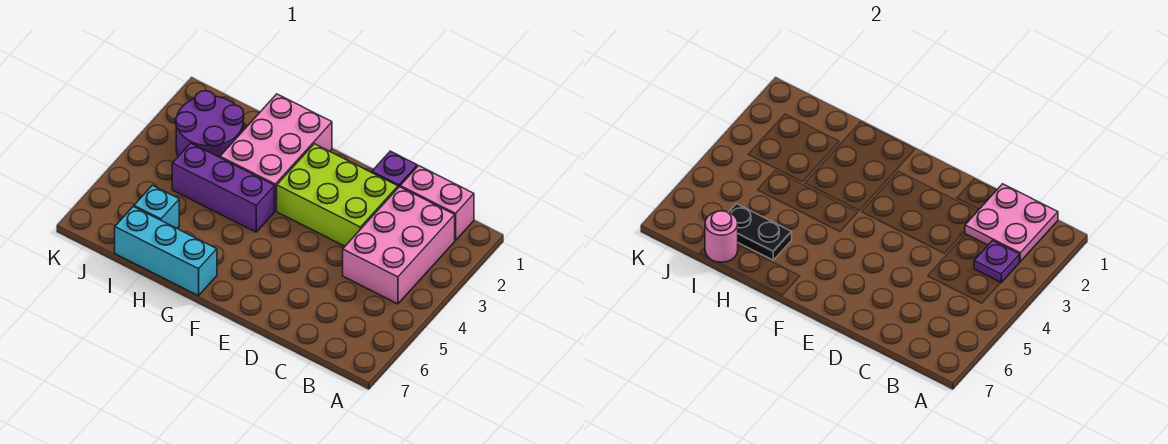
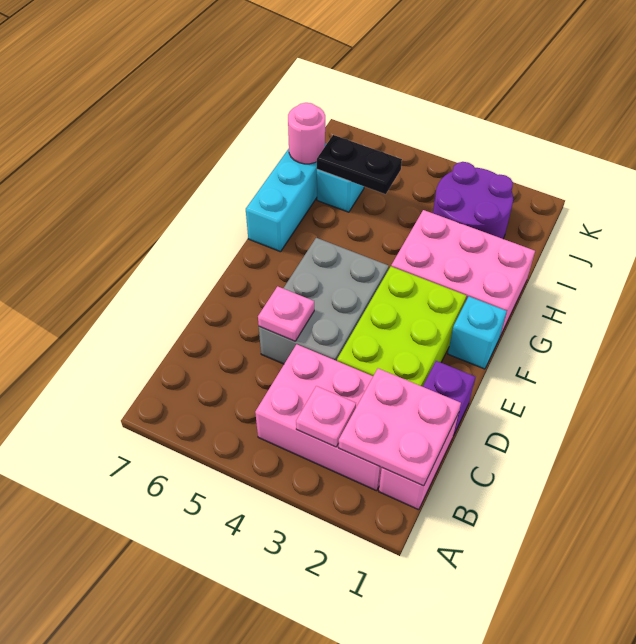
purple plate B3 level 2 -> pink plate B3 level 2
none -> grey brick D4:F5 level 1
none -> pink plate D5 level 2
none -> cyan brick F1 level 1
purple brick G4:I4 level 1 -> none
black plate H6:I6 level 2 -> black plate I5:I6 level 2

